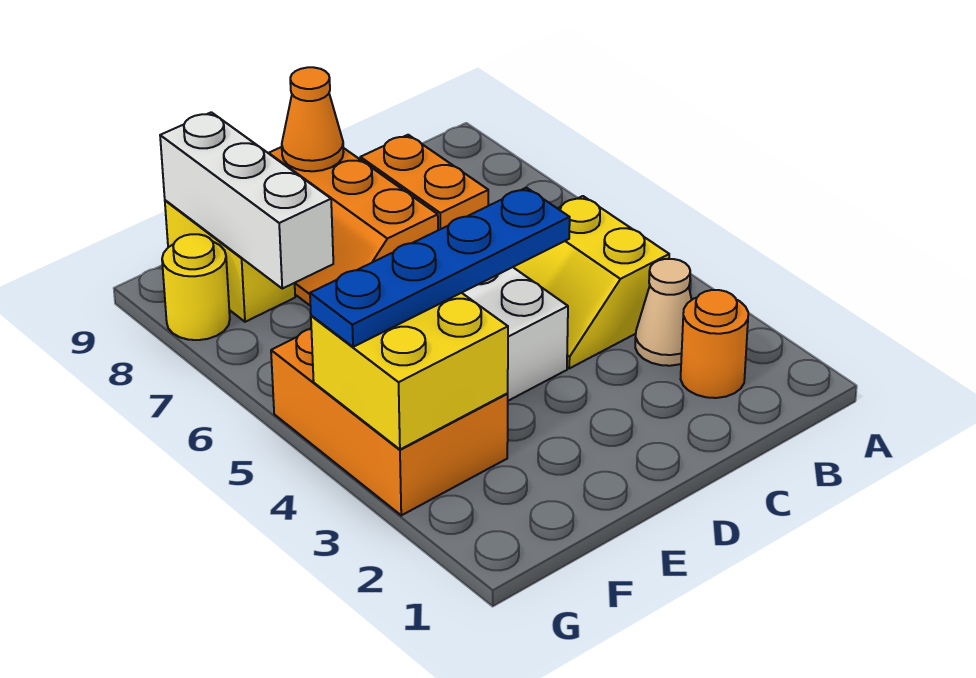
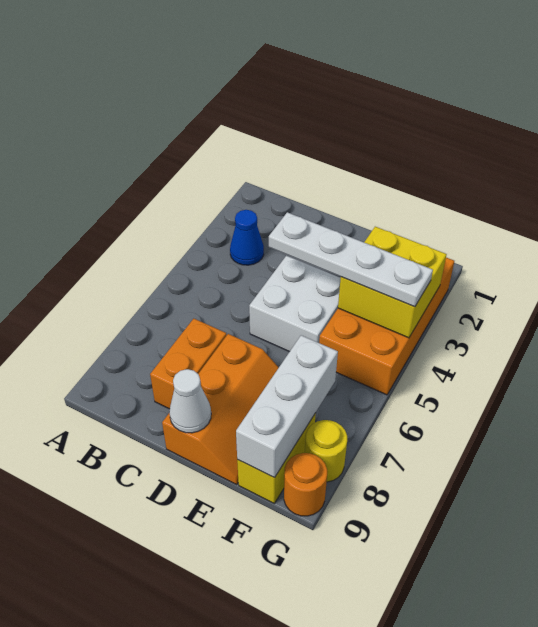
orange round brick B2 level 1 -> orange round brick G9 level 1
tan cone B3 level 1 -> blue cone B3 level 1
yellow slope B4:C5 level 1 top B -> none
blue plate D4:G4 level 3 -> white plate D4:G4 level 3
orange cone D9 level 2 -> white cone D9 level 2
orange brick F3:G5 level 1 -> orange brick F2:G5 level 1

